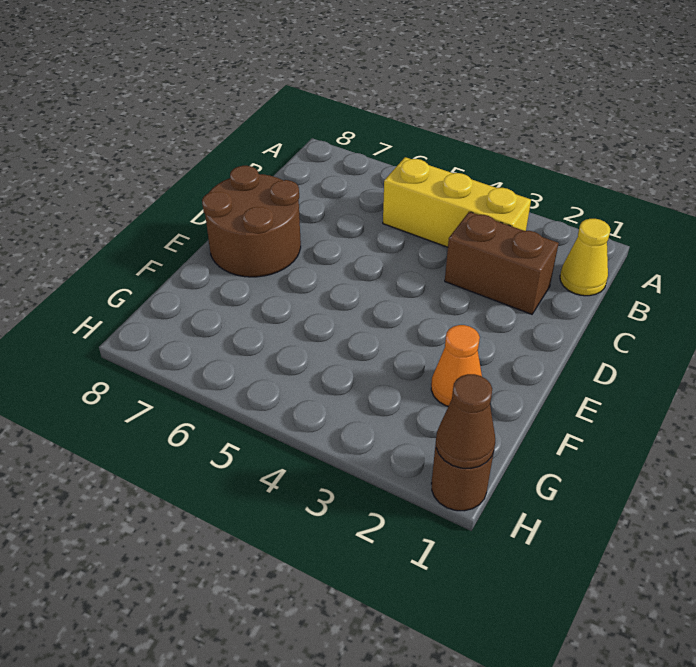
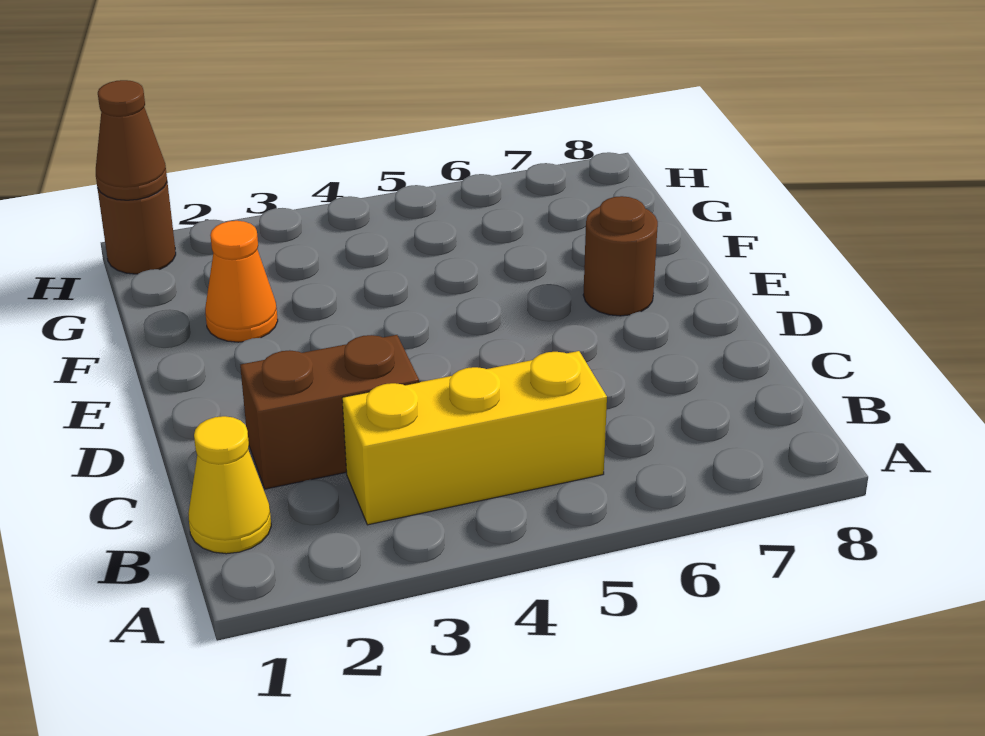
brown round brick D7:E8 level 1 -> brown round brick E7 level 1

